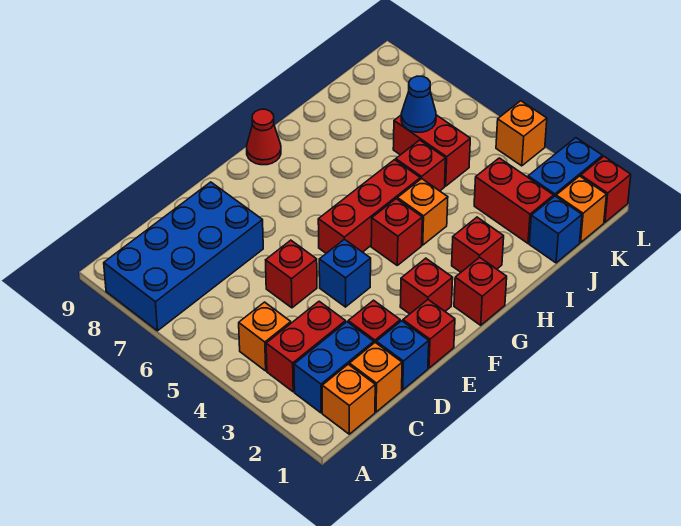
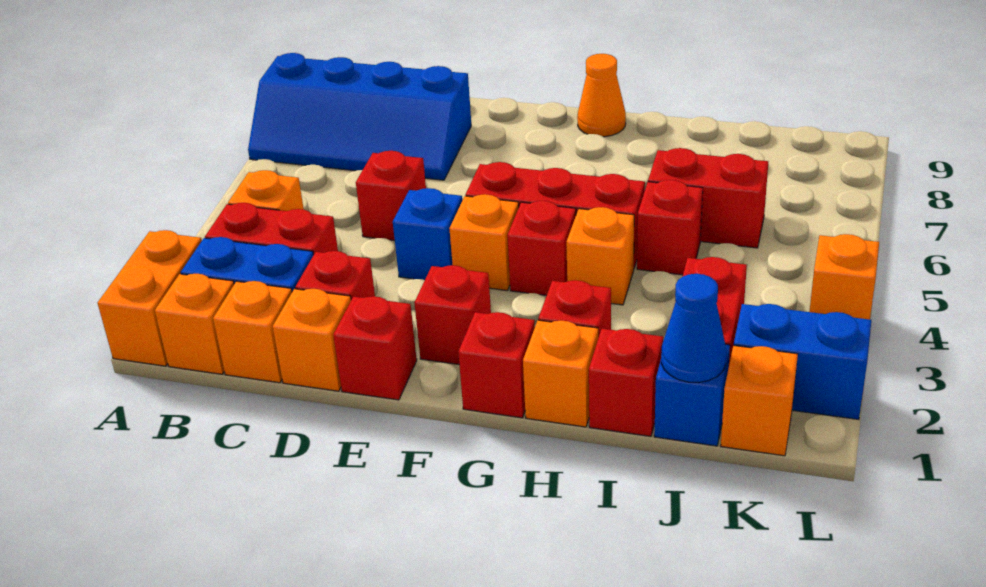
none -> orange brick A1:A2 level 1
blue brick A7:D8 level 1 -> blue slope A7:D8 level 1 top 8
blue brick D1 level 1 -> orange brick D1 level 1
none -> orange brick F4 level 1
red cone G9 level 1 -> orange cone G9 level 1
none -> orange brick H1 level 1
red brick J5:J6 level 1 -> red brick I6:J6 level 1
blue cone J6 level 2 -> blue cone J1 level 2
red brick L1 level 1 -> red brick I1 level 1

